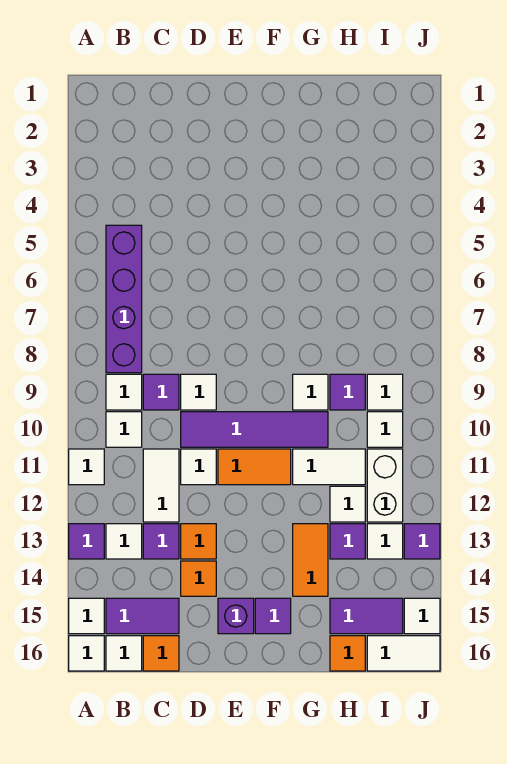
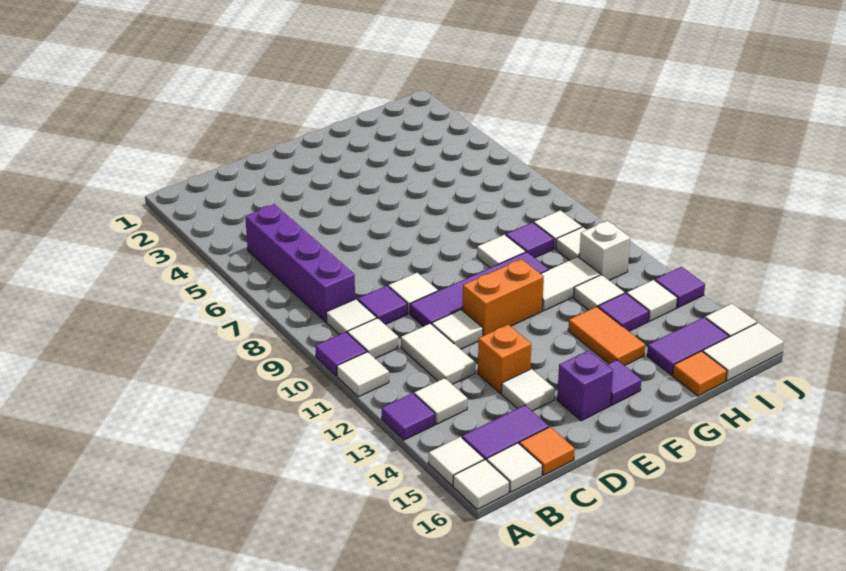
purple tile C13 level 1 -> purple tile A10 level 1
orange tile D13 level 1 -> orange brick D13 level 1
orange tile D14 level 1 -> white tile D14 level 1
orange tile E11:F11 level 1 -> orange brick E11:F11 level 1
white brick I11:I12 level 1 -> white brick I11 level 1

